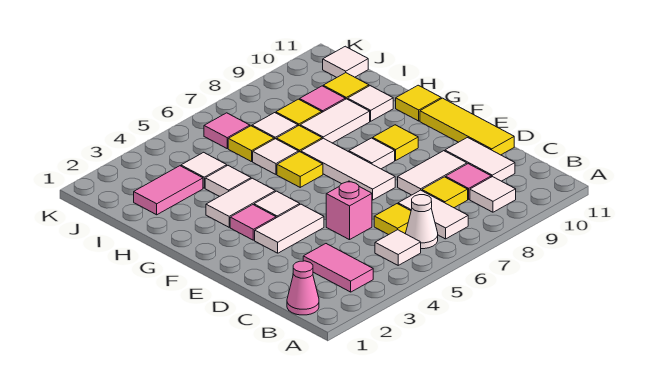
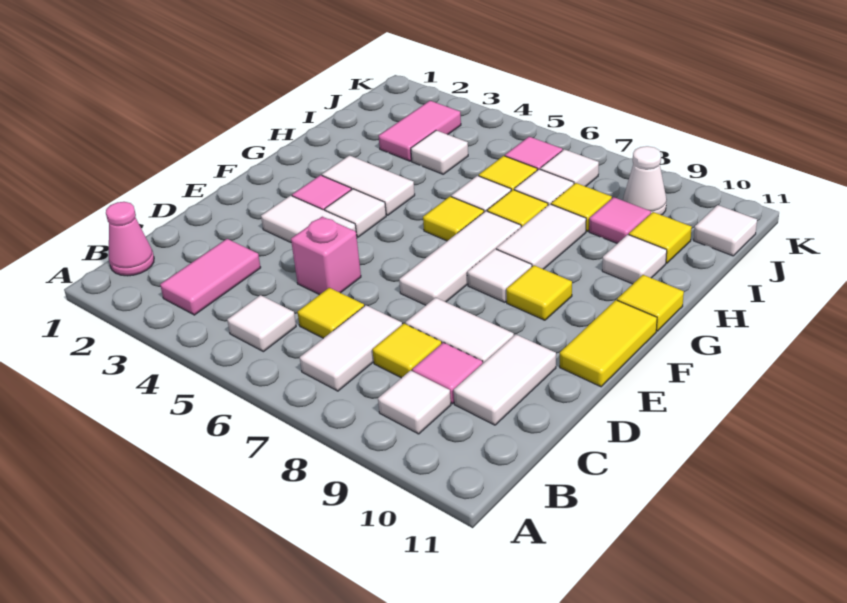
white cone B6 level 1 -> white cone J9 level 1
yellow tile D11:F11 level 1 -> yellow tile E11:F11 level 1
white tile H4 level 1 -> white tile J7 level 1
white tile H8:H9 level 1 -> white tile G8:H8 level 1
pink tile I2:I3 level 1 -> pink tile I3:J3 level 1

